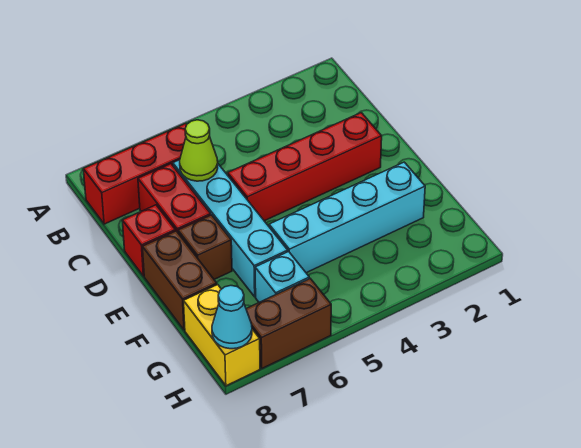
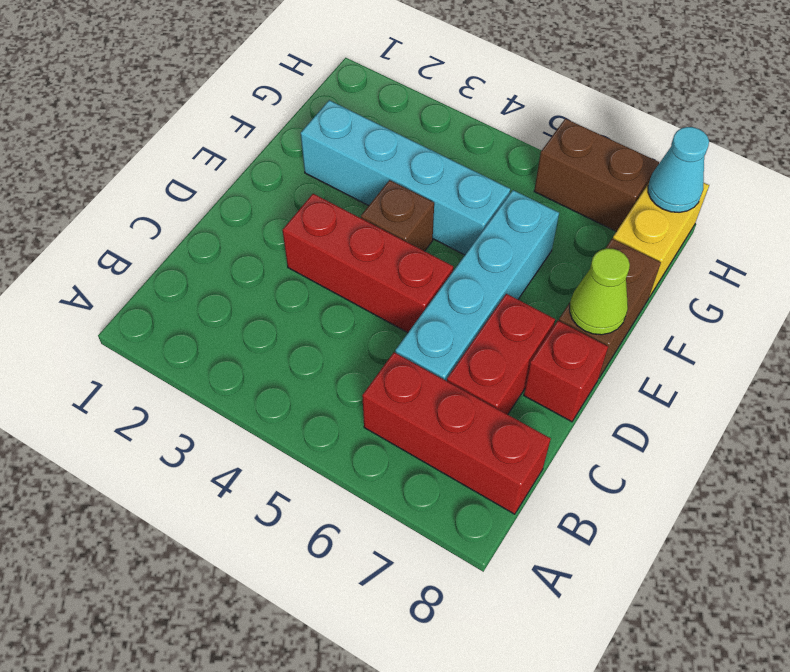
lime cone C6 level 2 -> lime cone E8 level 2
red brick D2:D5 level 1 -> red brick D3:D5 level 1
brown brick E7 level 1 -> brown brick E4 level 1
cyan brick G6 level 1 -> none

